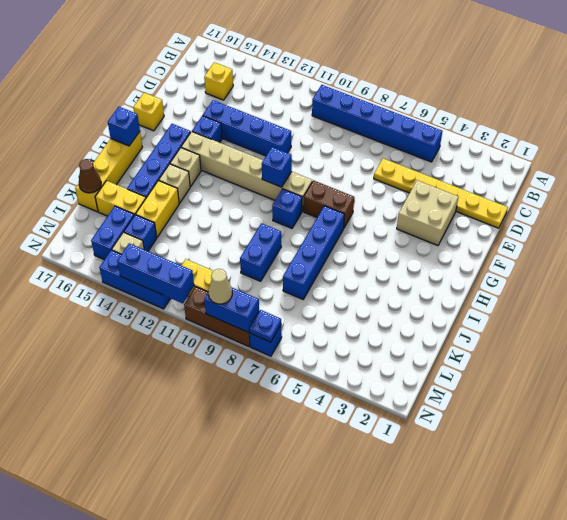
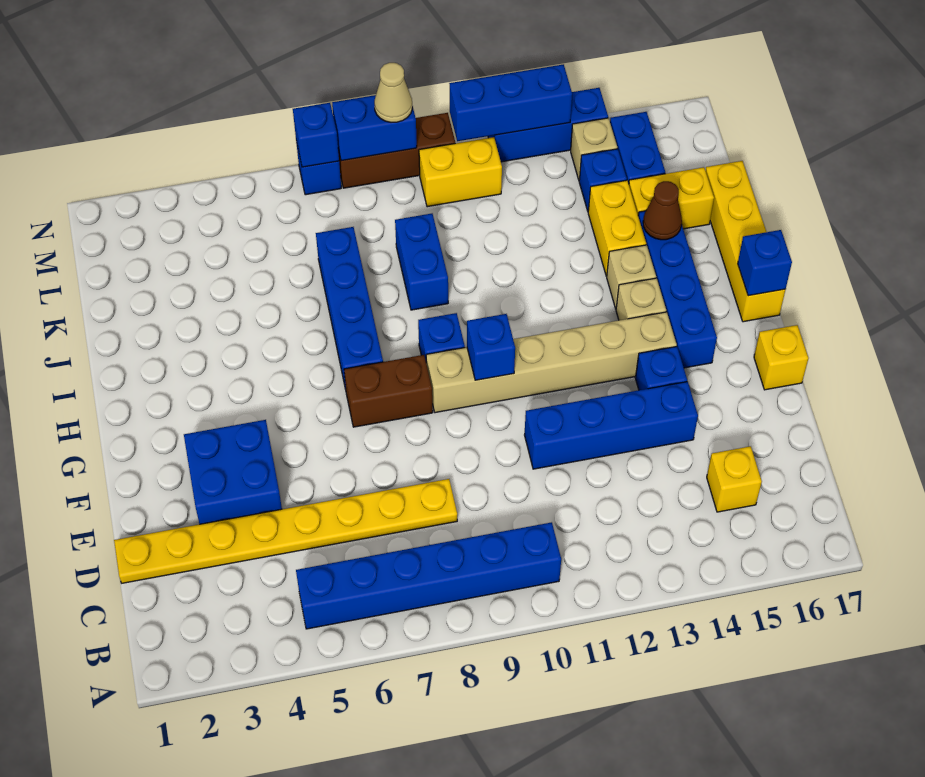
yellow plate D1:D6 level 1 -> yellow plate D1:D8 level 1
tan brick E3:F4 level 1 -> blue brick E3:F4 level 1
brown cone K17 level 2 -> brown cone J15 level 2
blue plate N7 level 2 -> blue brick N7 level 2

